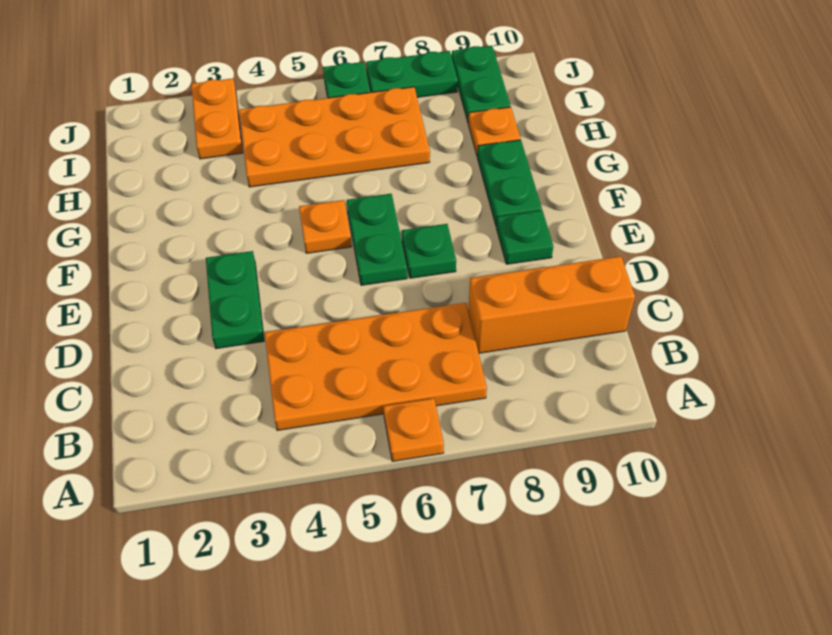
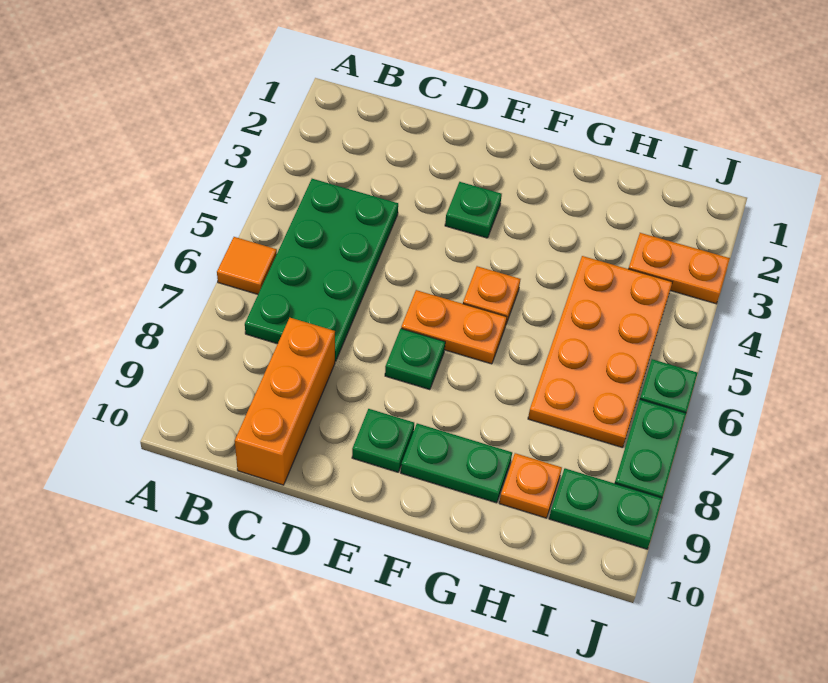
orange plate A6 level 1 -> orange tile A6 level 1
orange plate B4:C7 level 1 -> green plate B4:C7 level 1
green plate D3:E3 level 1 -> green plate E3 level 1
green plate E6:F6 level 1 -> orange plate E6:F6 level 1

